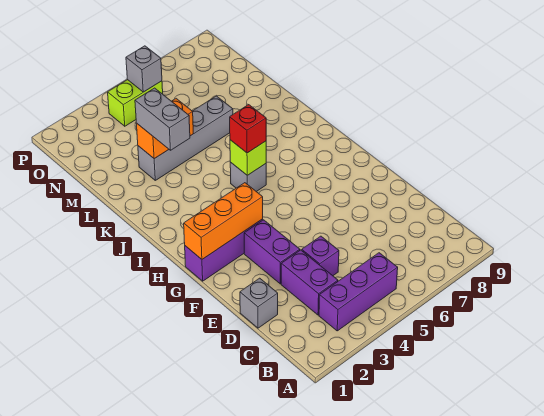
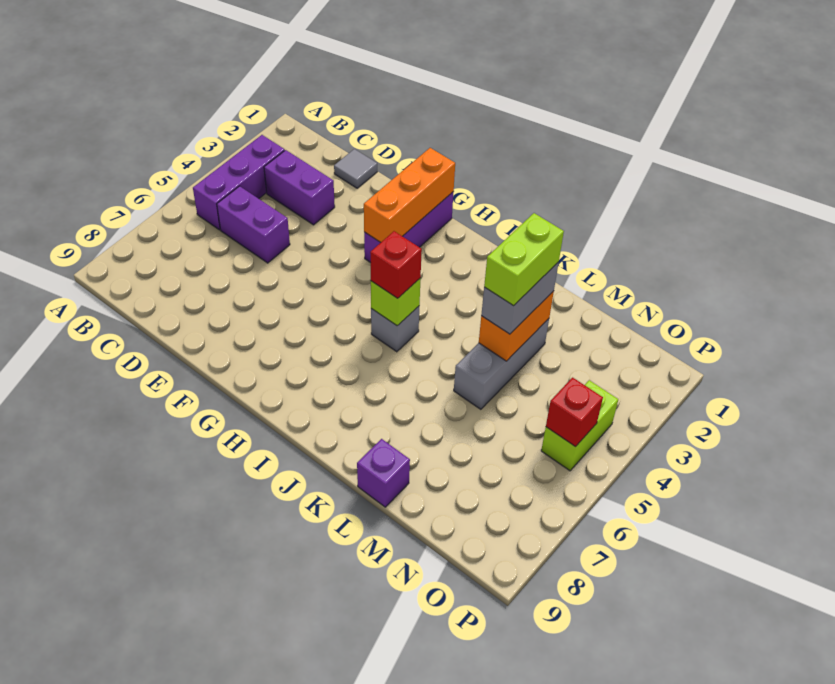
grey brick D1 level 1 -> grey tile D1 level 1
purple brick D4 level 1 -> purple brick L9 level 1
purple brick E3:F3 level 1 -> purple brick C5:D5 level 1
grey brick K3:L3 level 3 -> grey brick L3:L4 level 3
grey brick L3:L6 level 1 -> grey brick L3:L5 level 1
none -> lime brick L3:L4 level 4
grey brick O5 level 2 -> red brick O5 level 2

